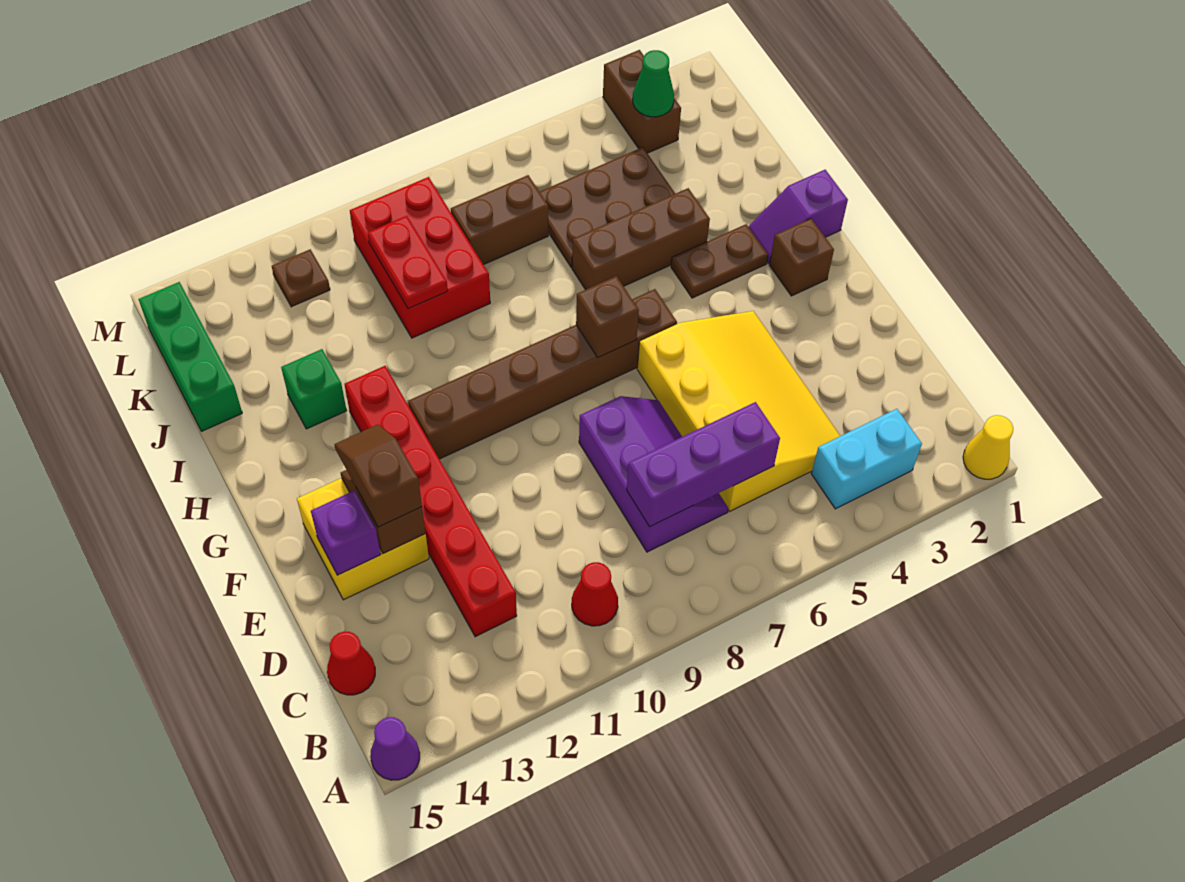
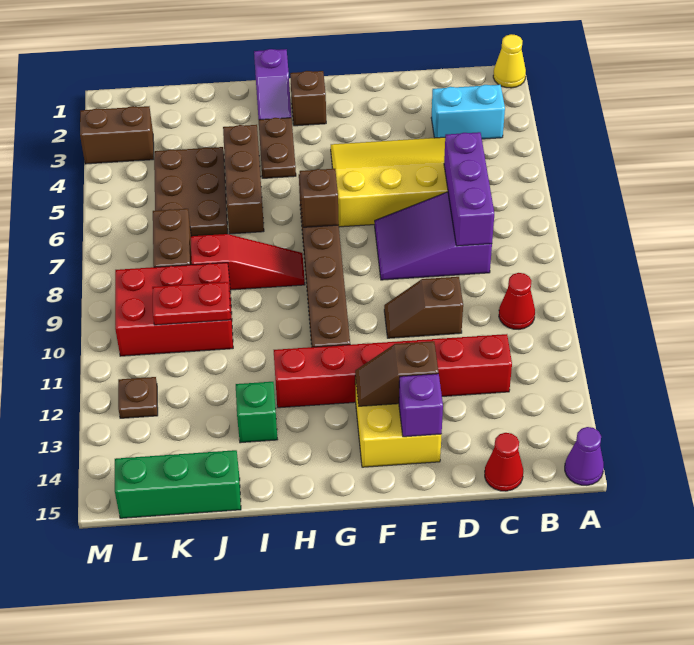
cyan brick B3:B4 level 1 -> cyan brick B3:C3 level 1
purple slope C7:E8 level 1 top 8 -> purple slope C7:E8 level 1 top C
brown slope E13:F13 level 3 top E -> brown slope D10:E10 level 1 top D
none -> red slope H8:J8 level 1 top J
green cone L3 level 2 -> none

